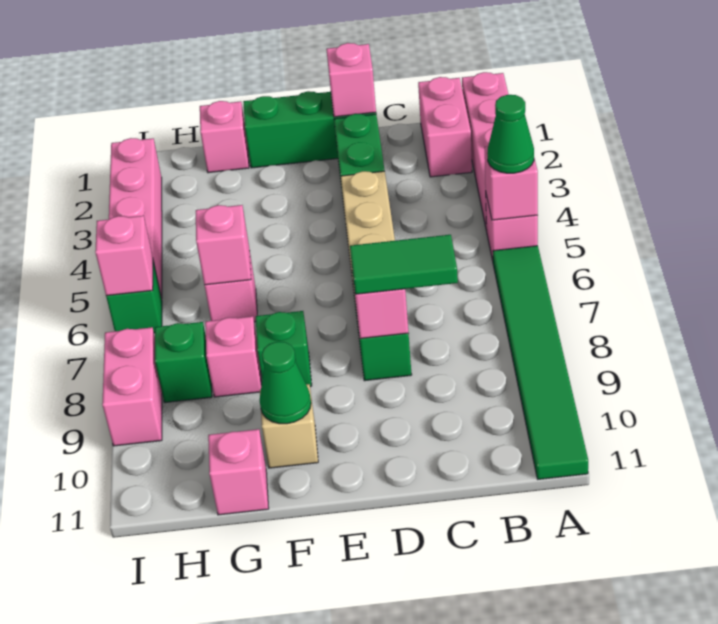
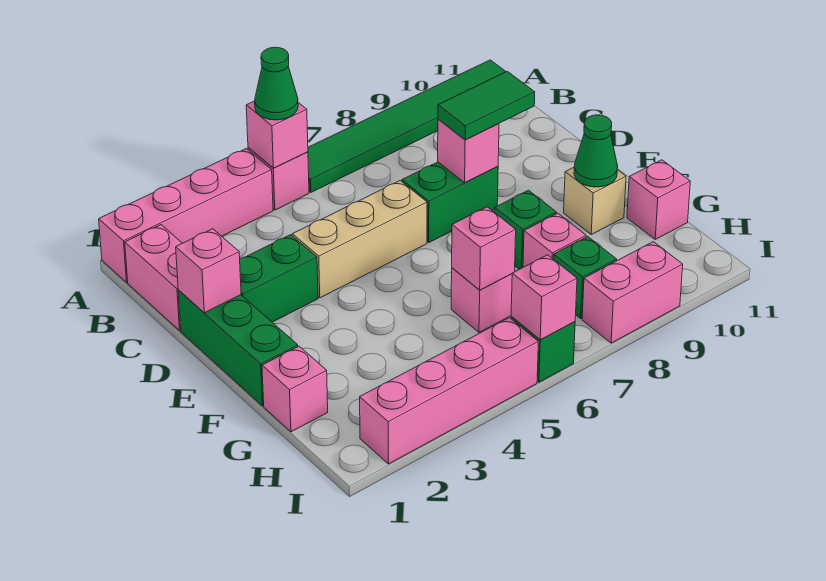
pink brick B1:B2 level 1 -> pink brick B1:C1 level 1
green tile C8:D8 level 3 -> green tile D8:D9 level 3

